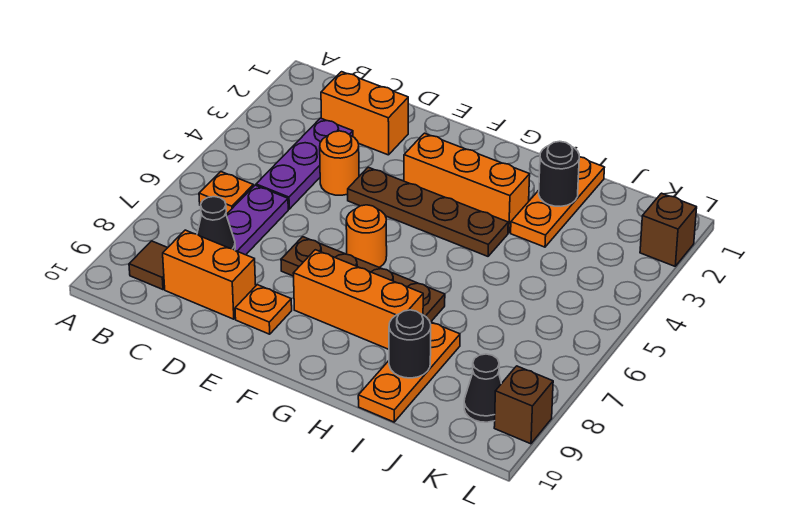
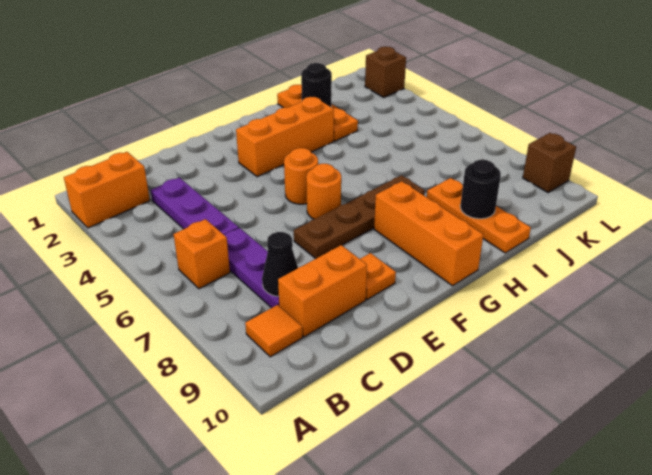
orange plate B6 level 1 -> orange brick B6 level 1
brown tile B9 level 1 -> orange tile B9 level 1
orange brick C2:D2 level 1 -> orange brick A2:B2 level 1
orange round brick D4 level 1 -> orange round brick F5 level 1
brown plate E4:H4 level 1 -> none
orange brick F8:H8 level 1 -> orange brick G8:G10 level 1
black cone K9 level 1 -> none

